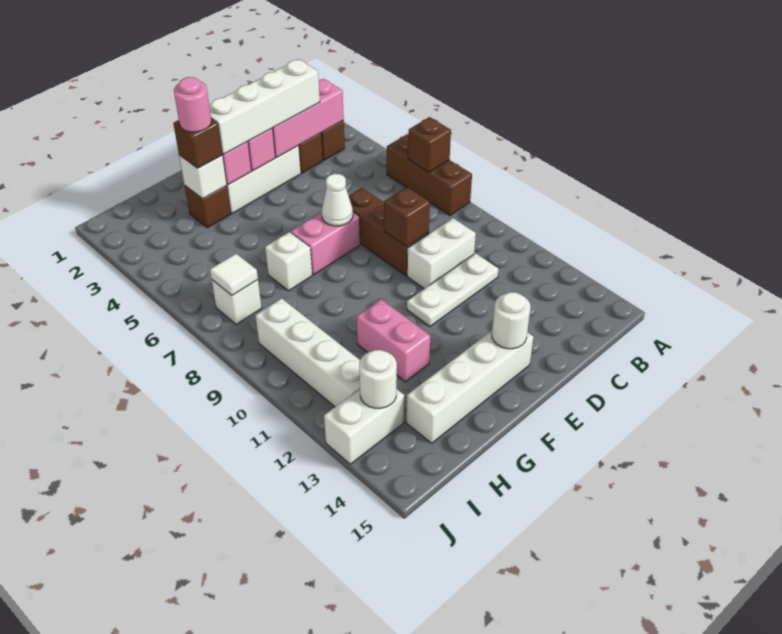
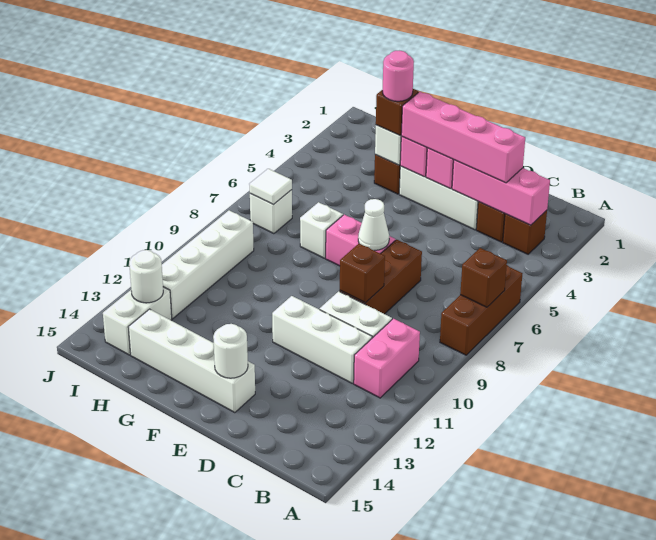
white brick C3:F3 level 3 -> pink brick C3:F3 level 3
white plate C11:E11 level 1 -> white brick C11:E11 level 1
pink brick G11:G12 level 1 -> pink brick B10:B11 level 1
white brick I13:J13 level 1 -> white brick I13:I14 level 1

